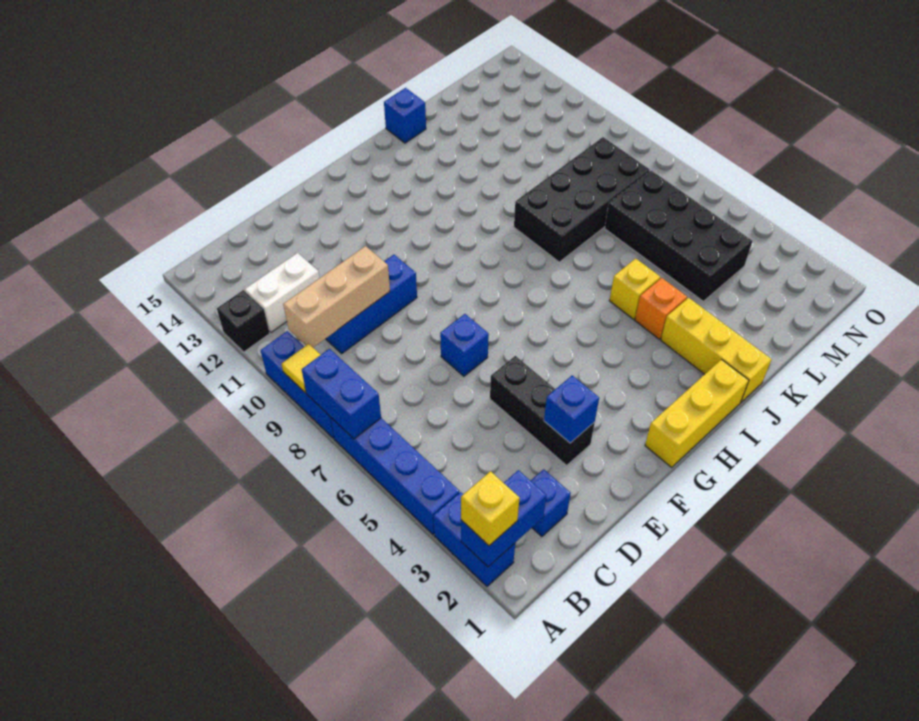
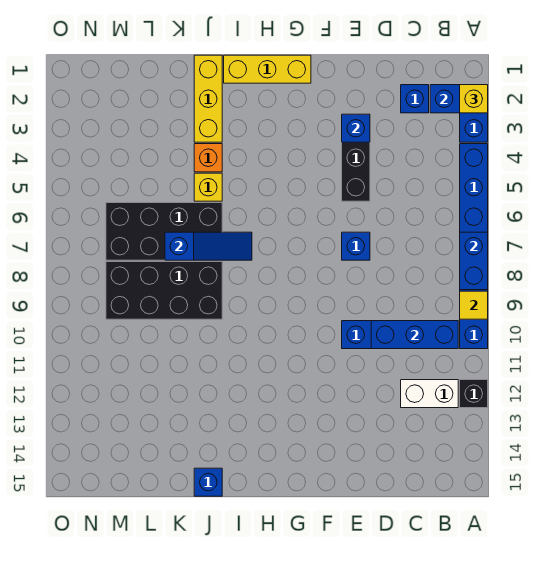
tan brick B10:D10 level 2 -> blue brick B10:D10 level 2
none -> blue slope I7:K7 level 2 top K
black brick L4:M7 level 1 -> black brick J6:M7 level 1

